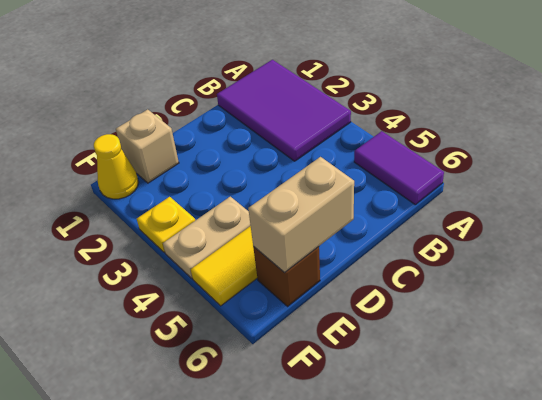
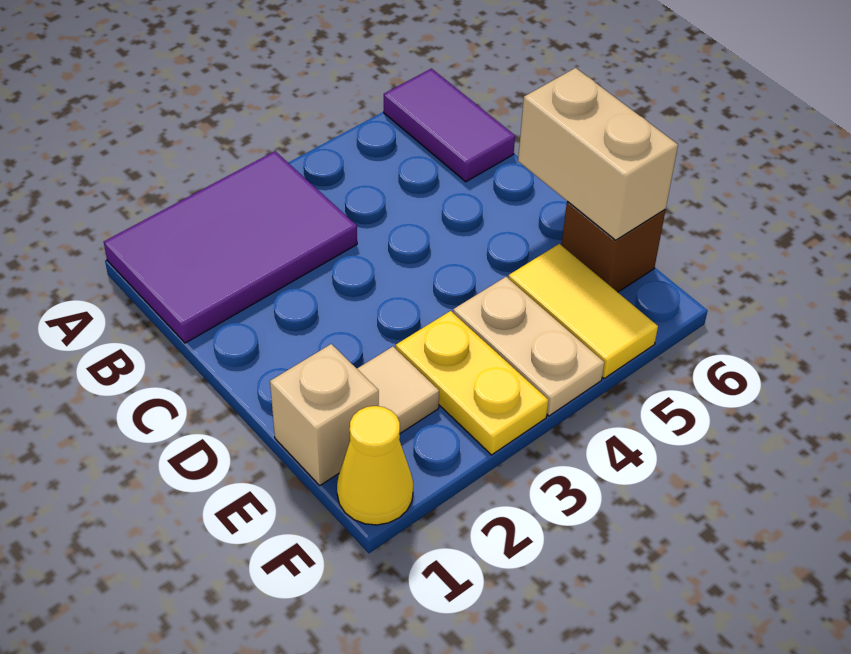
purple tile A5:A6 level 1 -> purple tile A6:B6 level 1
none -> tan tile E2 level 1
yellow plate F3 level 1 -> yellow plate E3:F3 level 1

